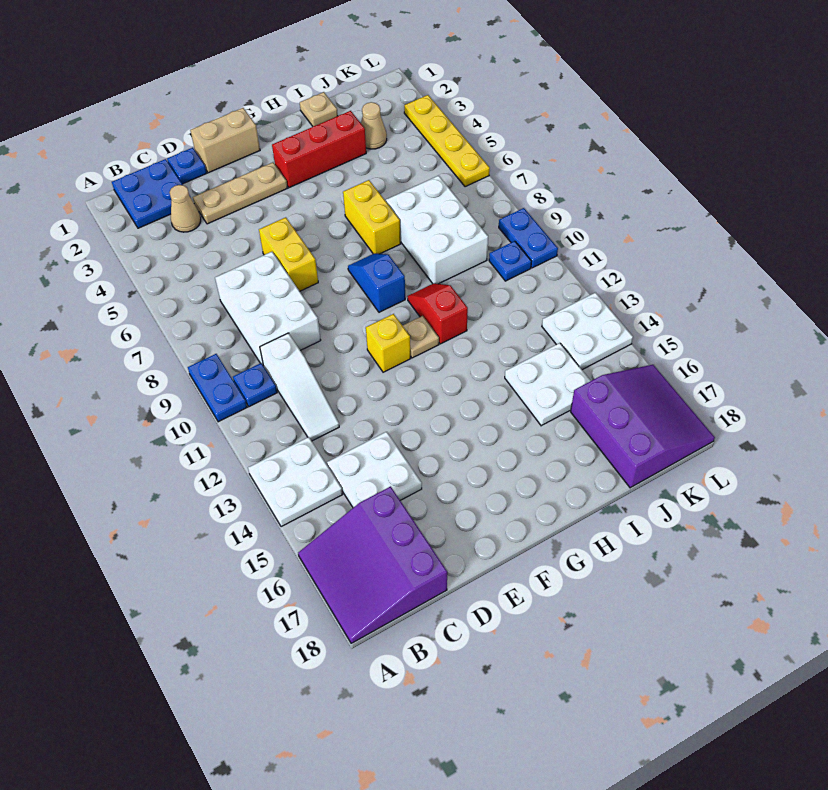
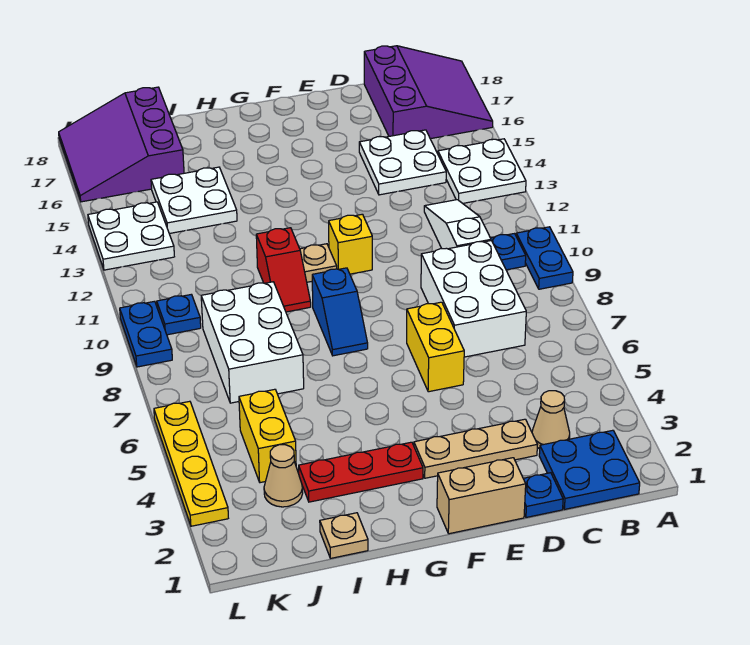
red brick G3:I3 level 1 -> red plate G3:I3 level 1
yellow brick H6:H7 level 1 -> yellow brick J4:J5 level 1

